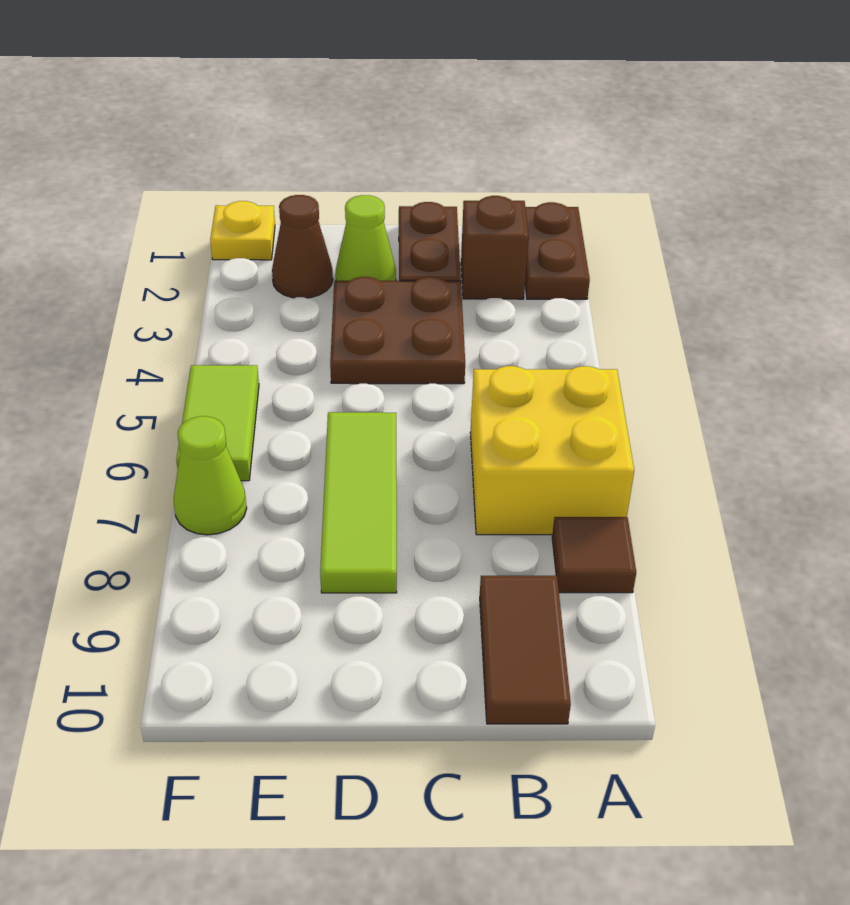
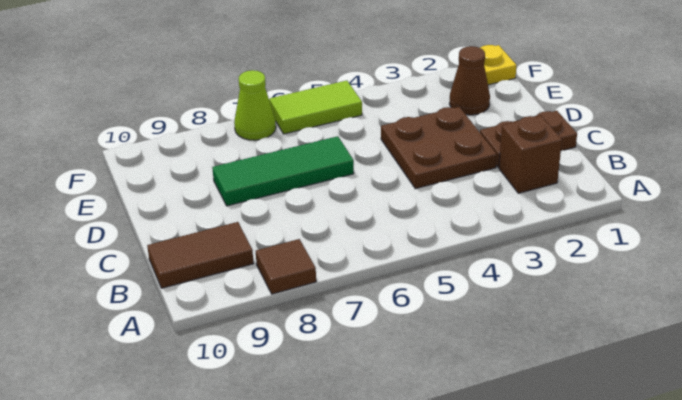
brown plate A1:A2 level 1 -> none
yellow brick A6:B7 level 1 -> none
lime cone D2 level 1 -> none
lime tile D6:D8 level 1 -> green tile D6:D8 level 1

